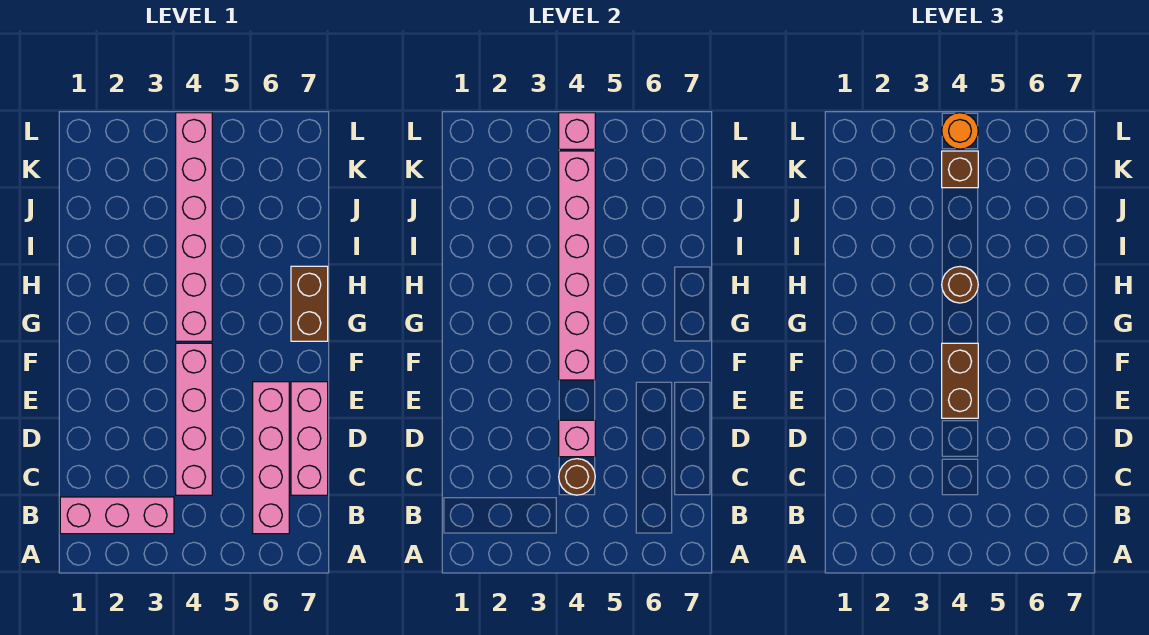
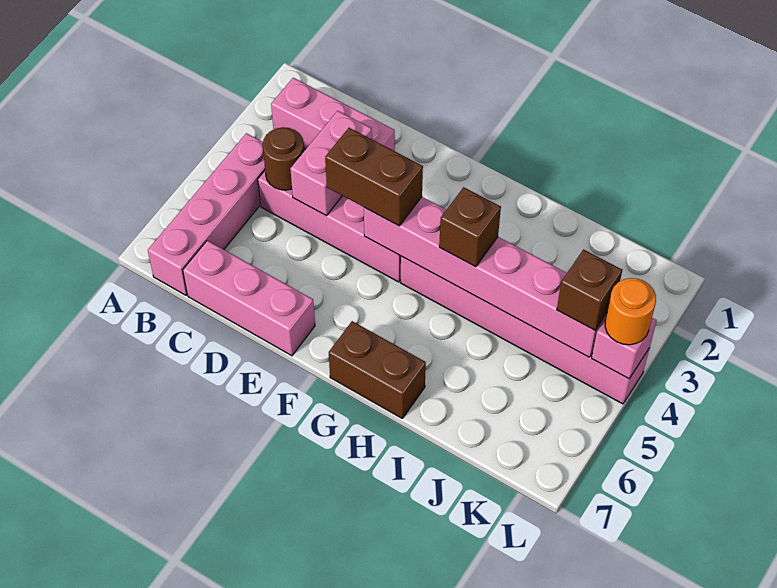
pink brick B1:B3 level 1 -> pink brick B2:D2 level 1
pink brick B6:E6 level 1 -> pink brick B4:B7 level 1
pink brick D4 level 2 -> pink brick D3:D4 level 2
brown round brick H4 level 3 -> brown brick H4 level 3

